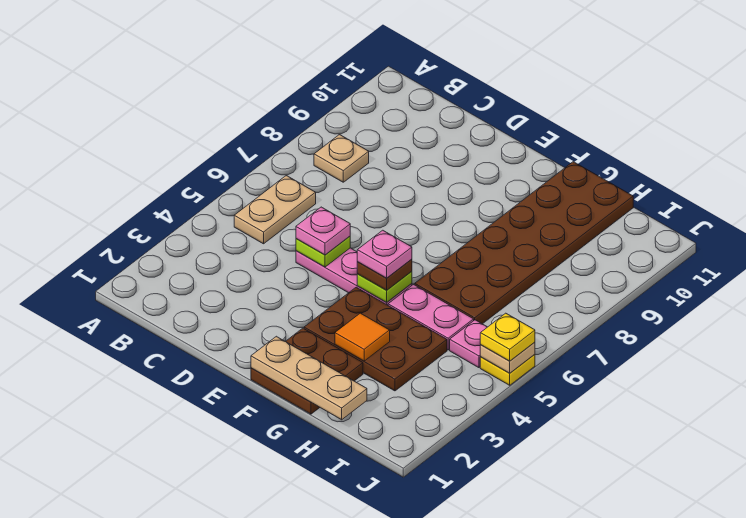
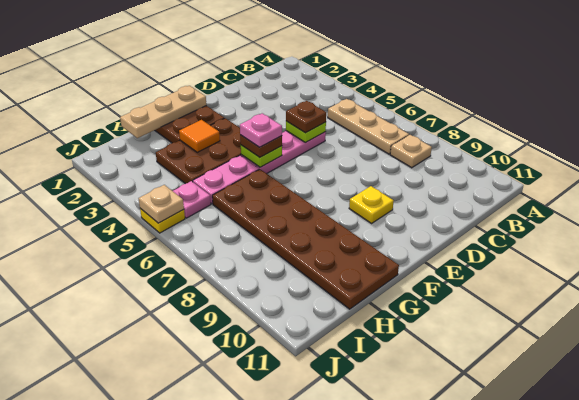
tan plate B5:B6 level 1 -> tan plate B5:B7 level 1
pink plate D5 level 3 -> brown plate D5 level 3
yellow plate J5 level 3 -> yellow plate E9 level 1

